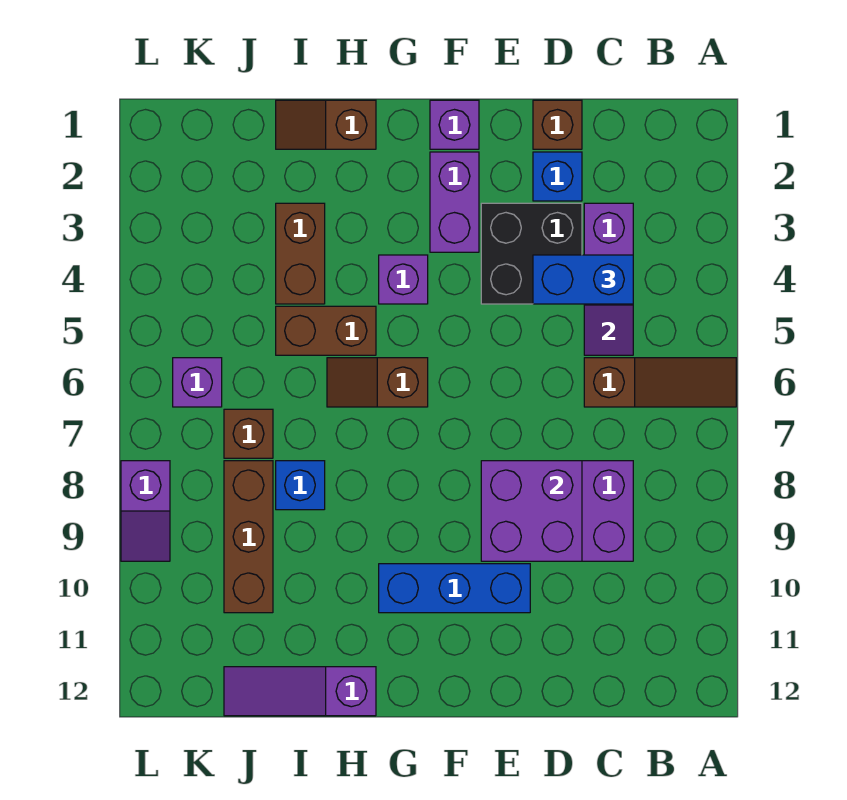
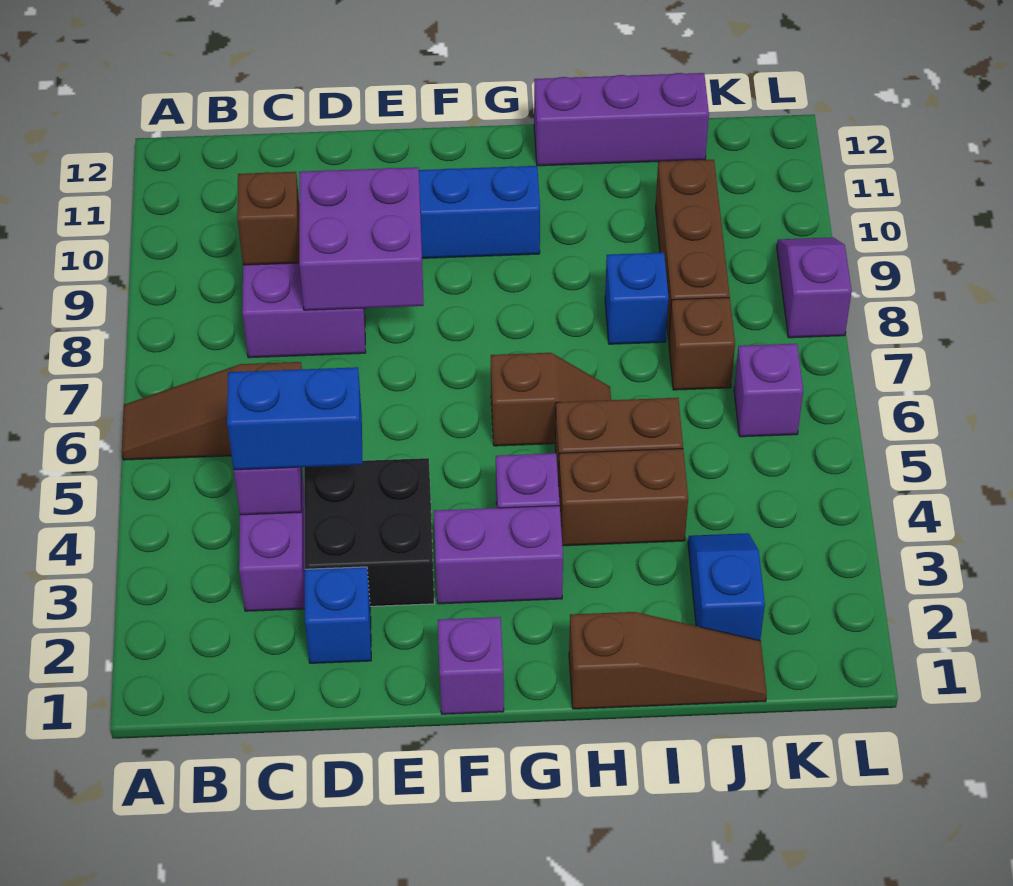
brown brick D1 level 1 -> brown brick C9 level 2
purple brick F2:F3 level 1 -> purple brick F3:G3 level 1
brown slope H1:I1 level 1 top H -> brown slope H1:J1 level 1 top H
purple slope H12:J12 level 1 top H -> purple brick H12:J12 level 1
brown brick I3:I4 level 1 -> brown brick H4:I4 level 1
none -> blue slope J2:J3 level 1 top 2

